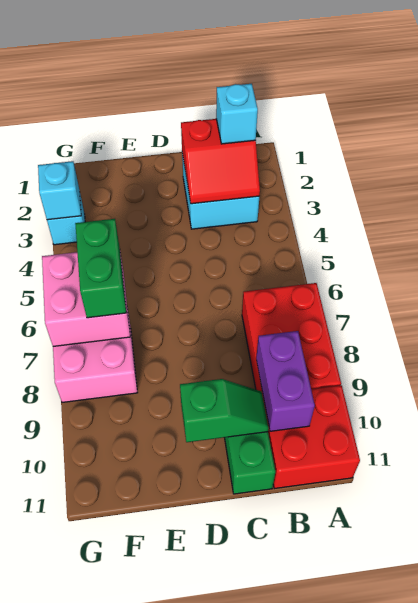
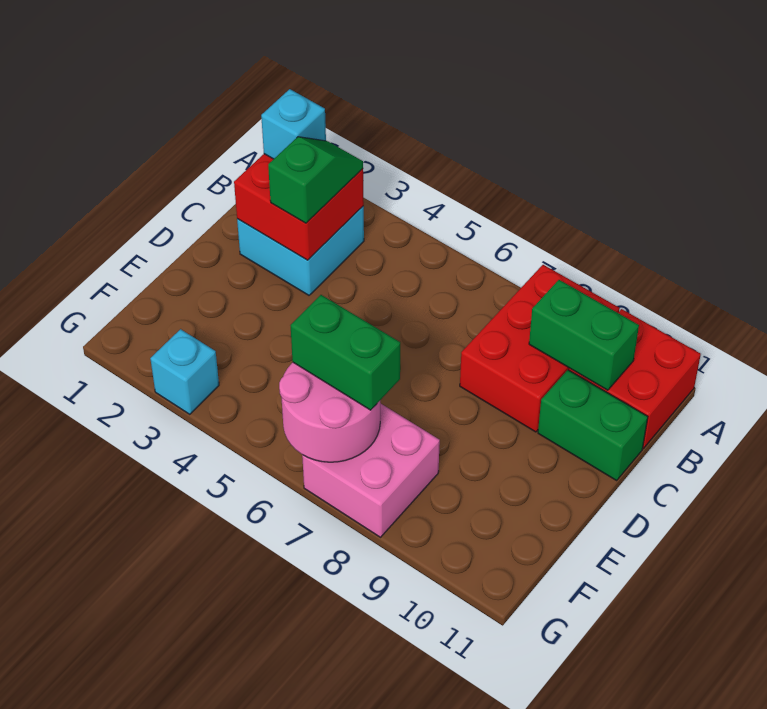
red brick A7:B9 level 1 -> red brick A8:C9 level 1
red slope B2:C3 level 2 top 2 -> red brick B2:C3 level 2
purple brick B9:B10 level 2 -> green brick B9:B10 level 2
green slope C10:D10 level 2 top D -> green slope B3:C3 level 3 top C
pink brick F6:G7 level 2 -> pink round brick F6:G7 level 2
cyan brick G3 level 2 -> none

